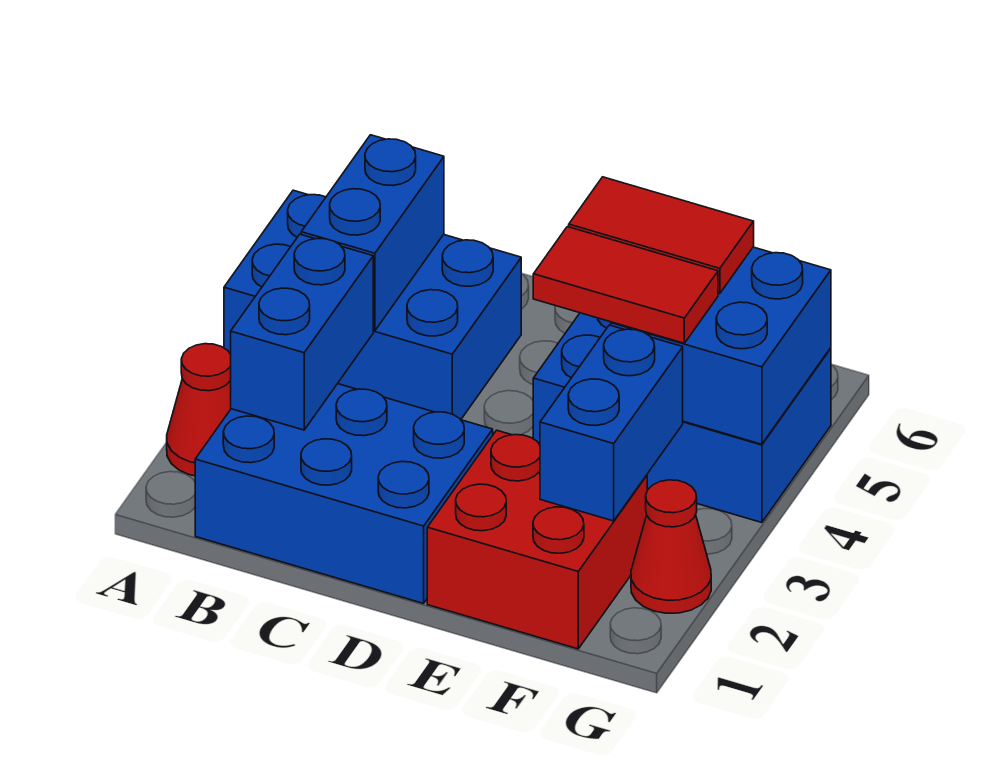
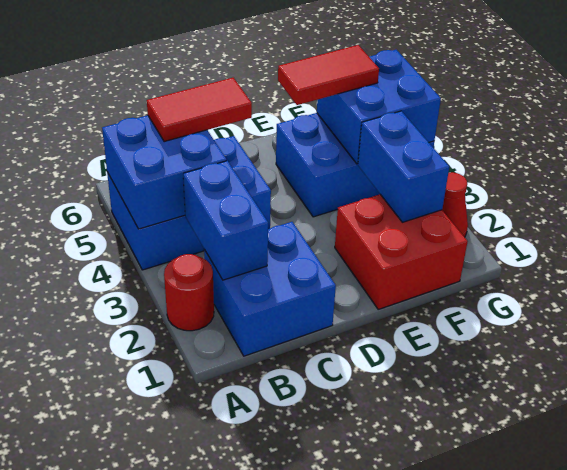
red cone A2 level 1 -> red round brick A2 level 1
blue brick B1:D2 level 1 -> blue brick B1:C2 level 1
blue brick B4:B5 level 2 -> blue brick A4:B5 level 2
red tile E4:F4 level 3 -> red tile B5:C5 level 3

